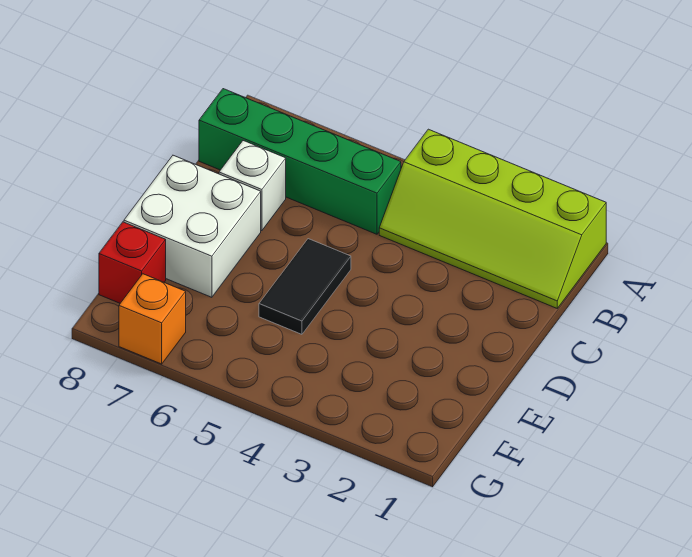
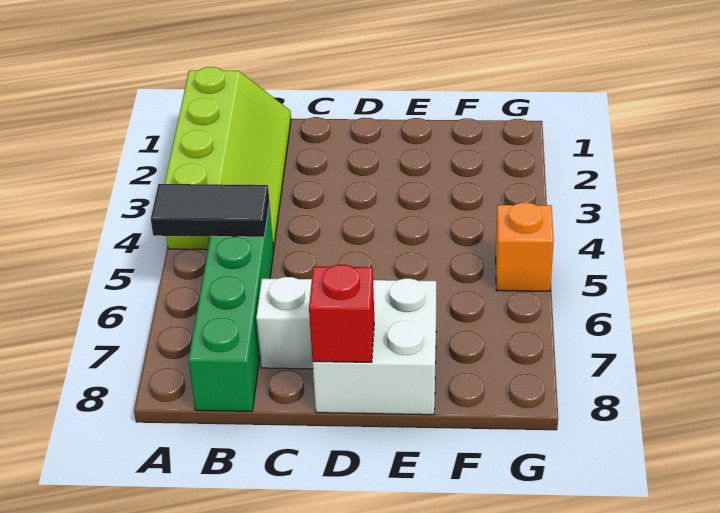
black tile D5:E5 level 1 -> black tile A5:B5 level 2
red brick F8 level 1 -> red brick D8 level 2
orange brick G7 level 1 -> orange brick G5 level 1

